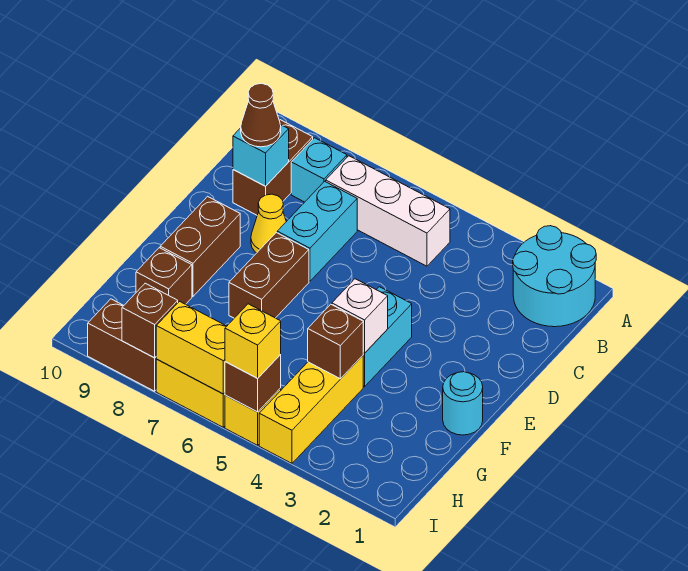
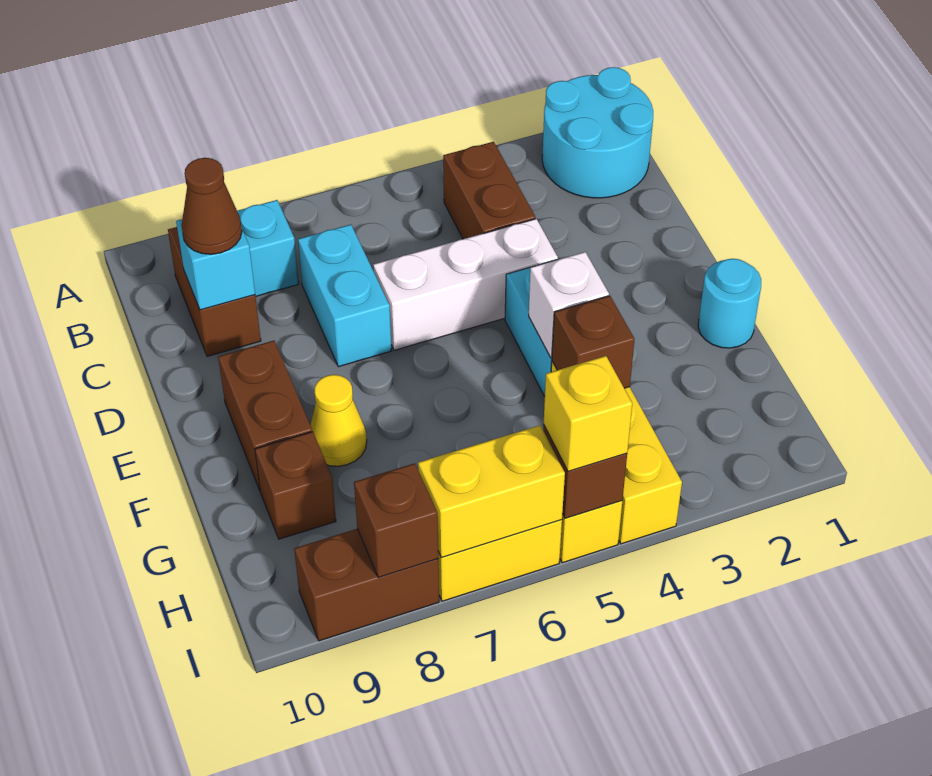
white brick B5:B7 level 1 -> white brick D4:D6 level 1
yellow cone D8 level 1 -> yellow cone F8 level 1
brown brick E7:F7 level 1 -> brown brick B4:C4 level 1

